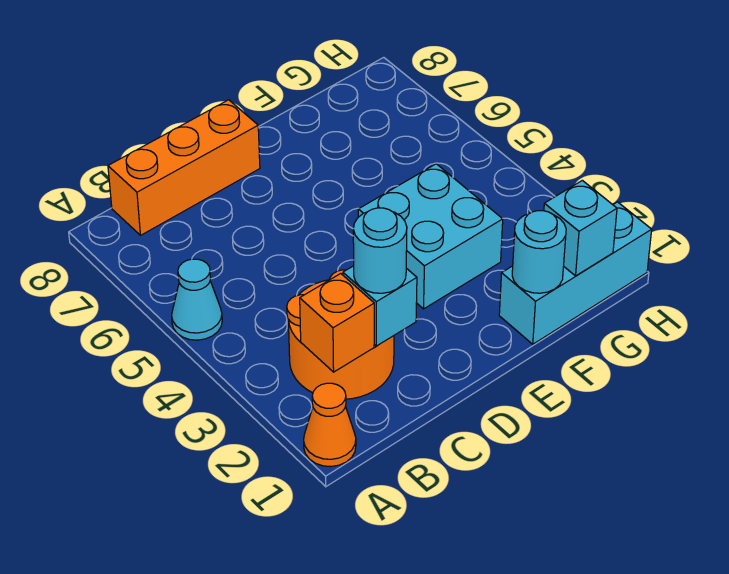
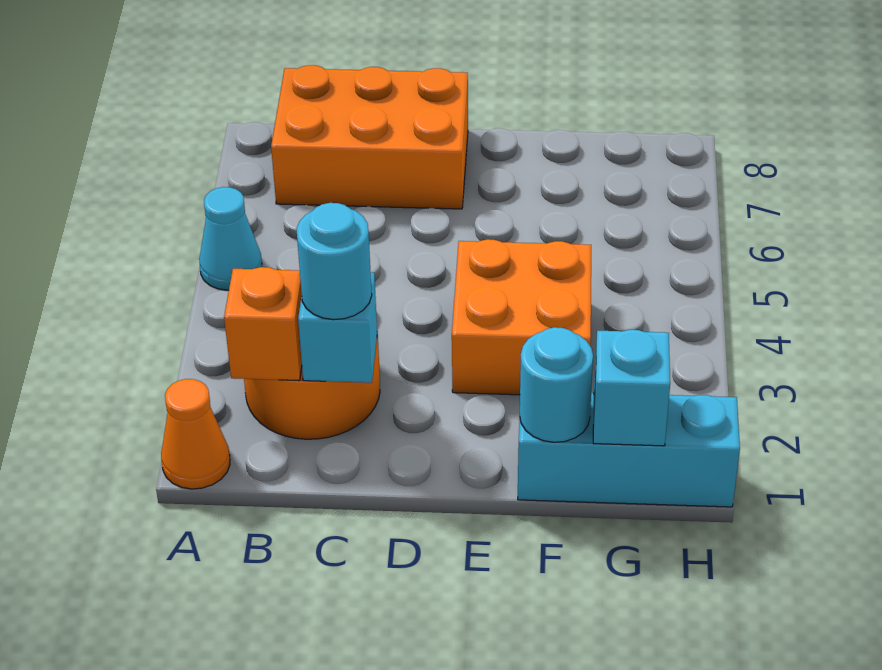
orange brick B8:D8 level 1 -> orange brick B7:D8 level 1
cyan brick E3:F4 level 1 -> orange brick E3:F4 level 1

